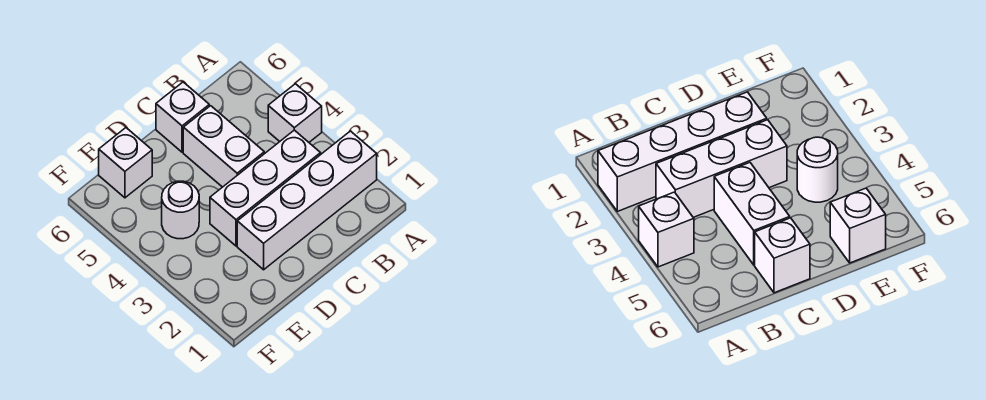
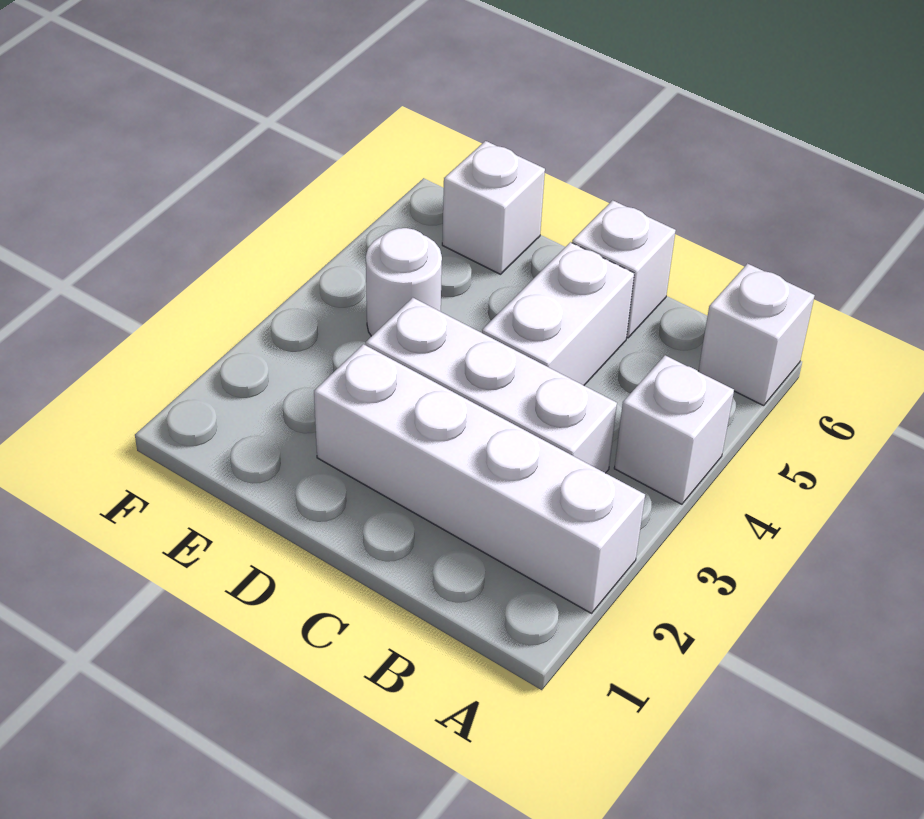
none -> white brick A6 level 1

